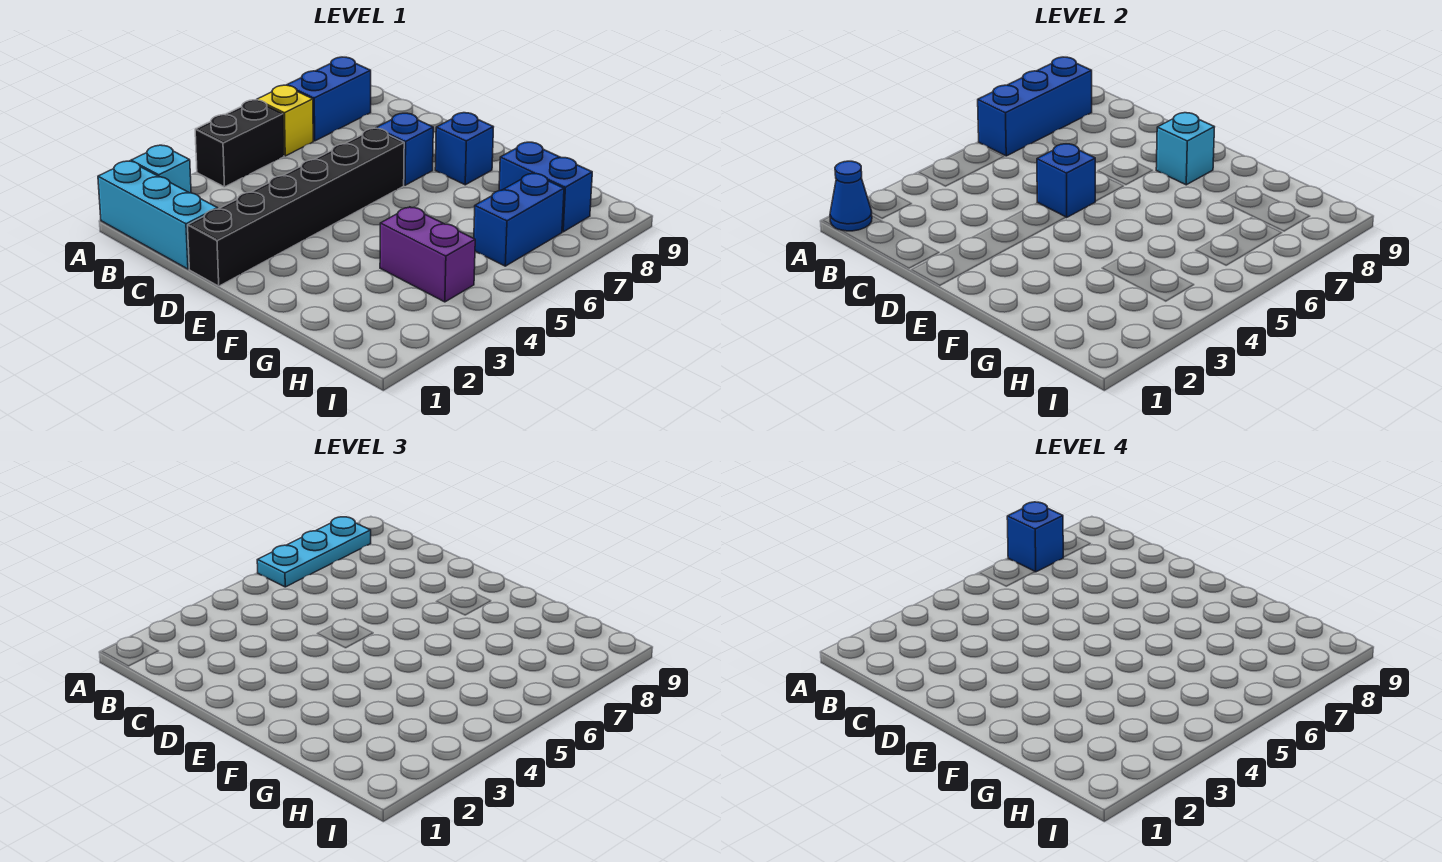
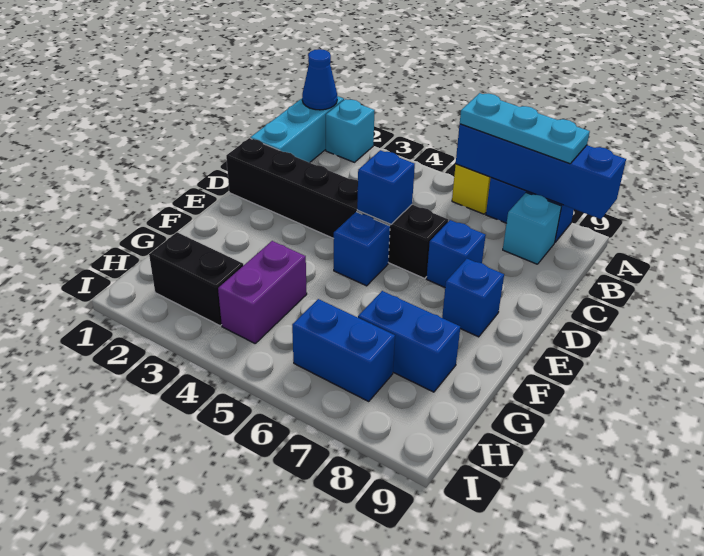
black brick A4:A5 level 1 -> black brick H2:H3 level 1
blue brick A6:A8 level 2 -> blue brick A6:A9 level 2
blue brick A7 level 4 -> blue brick E5 level 1
cyan brick E8 level 2 -> cyan brick B8 level 1
blue brick G8:H8 level 1 -> blue brick G7:G8 level 1

